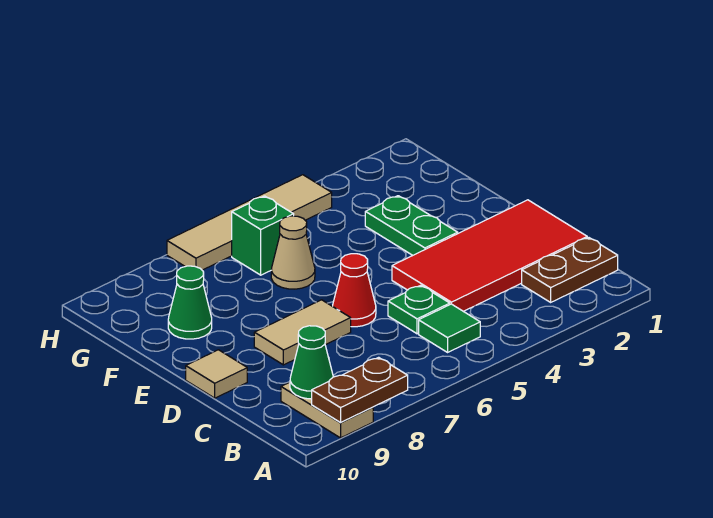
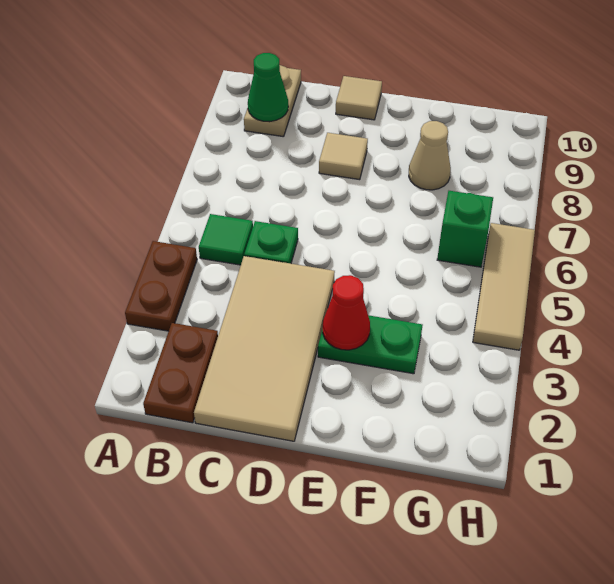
brown plate A8:A9 level 2 -> brown plate A3:A4 level 1
tan plate A9:B9 level 1 -> tan plate B9:B10 level 1
red tile C1:D4 level 1 -> tan tile C1:D4 level 1
red cone D6 level 1 -> red cone E3 level 2
tan tile D7:D8 level 1 -> tan tile D8 level 1
tan cone F6 level 1 -> tan cone F8 level 1
green cone F9 level 1 -> none
tan tile H4:H7 level 1 -> tan tile H4:H6 level 1

